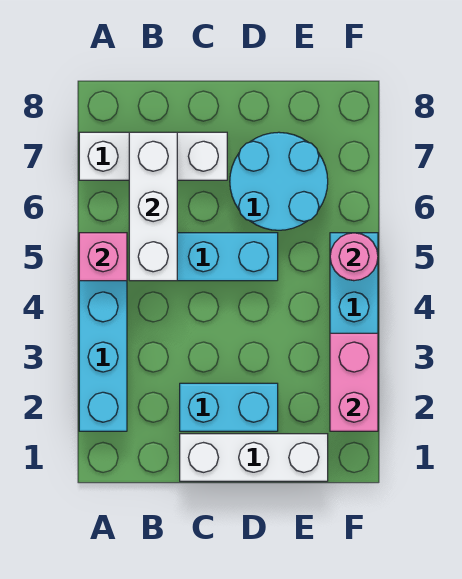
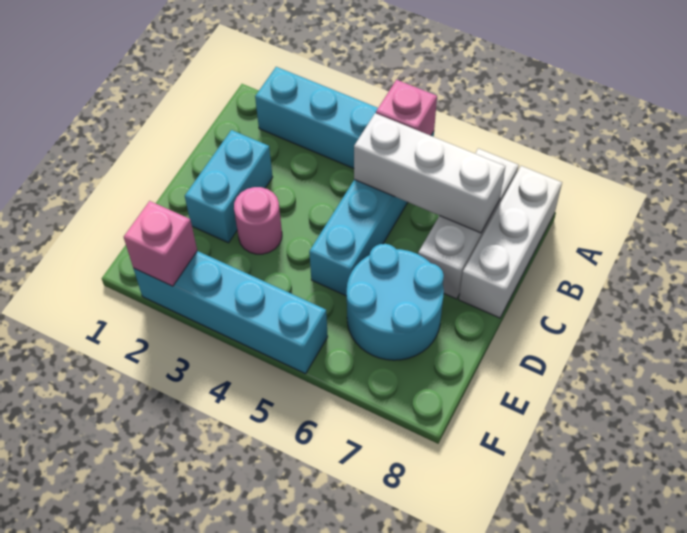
white brick C1:E1 level 1 -> white brick A8:C8 level 1
pink brick F2:F3 level 2 -> pink brick F2 level 2
pink round brick F5 level 2 -> pink round brick D3 level 1

